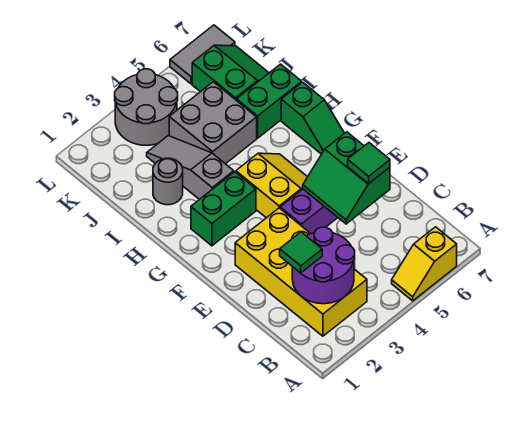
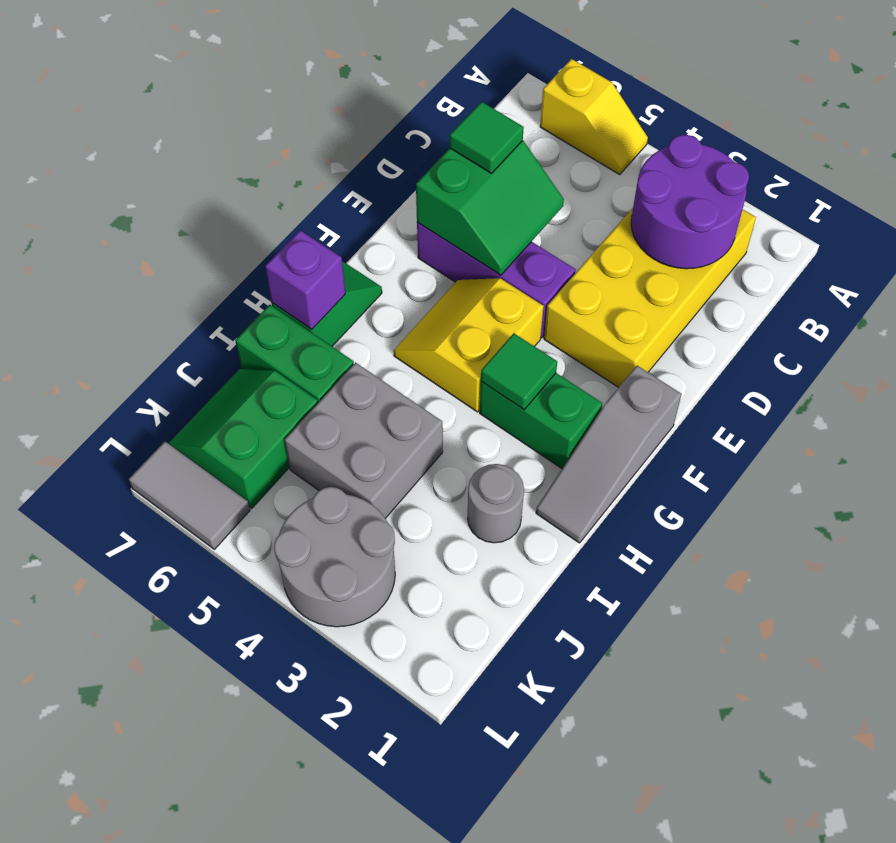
green tile C2 level 3 -> green tile G3 level 2
grey slope H3:J3 level 1 top H -> grey slope F1:H1 level 1 top F
none -> purple brick H7 level 2

